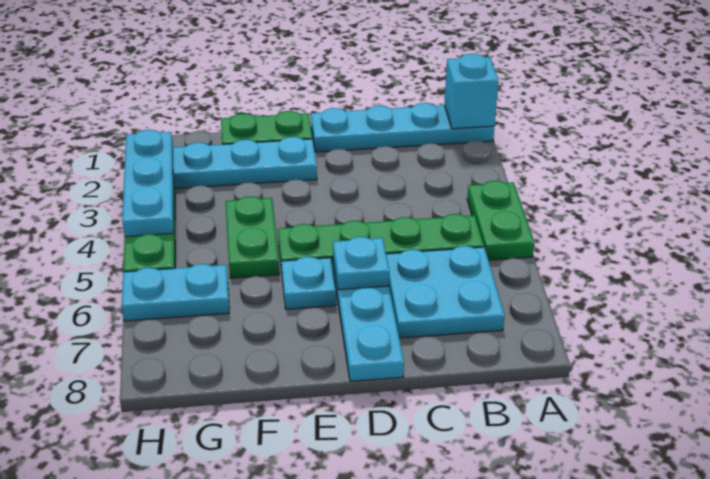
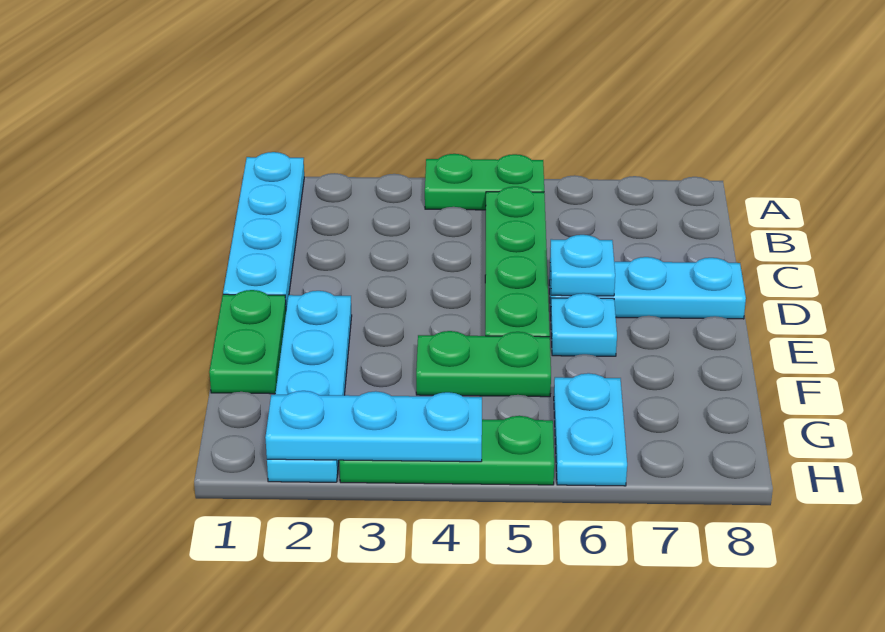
cyan brick A1 level 2 -> none
cyan plate B6:C7 level 1 -> none

